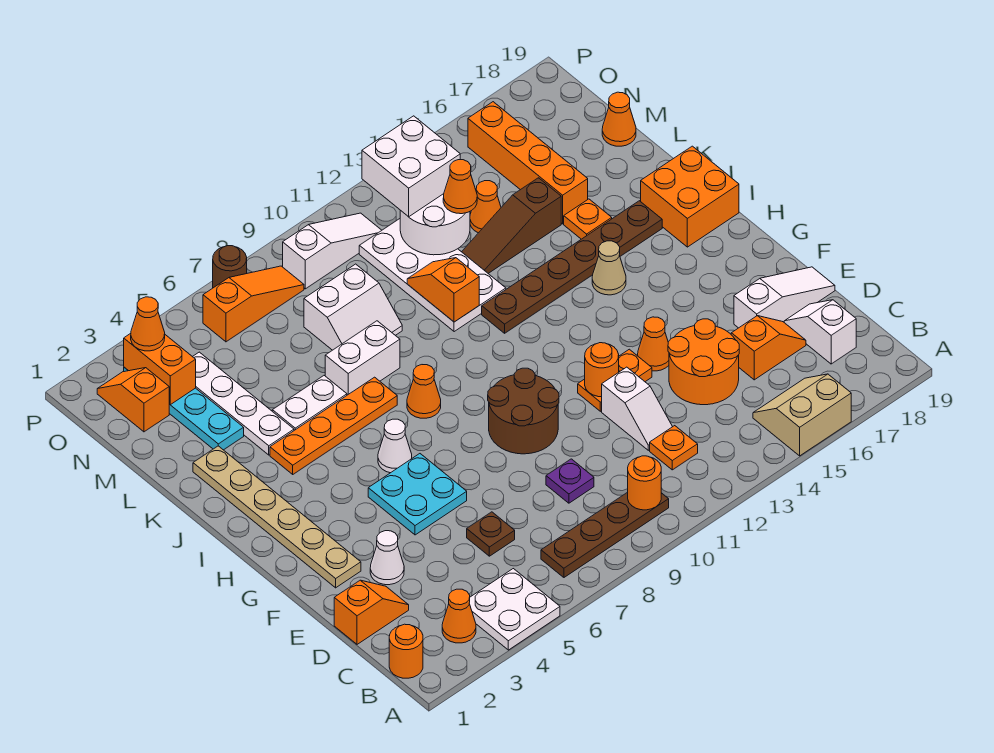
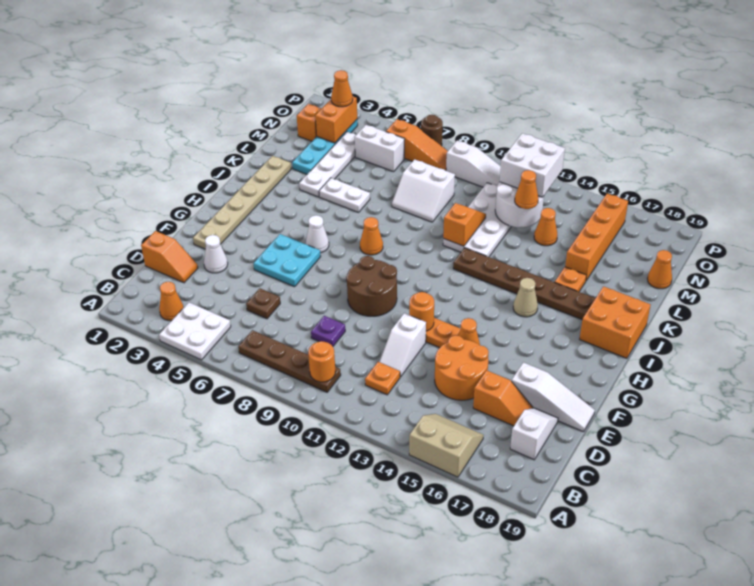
orange round brick B1 level 1 -> none
orange plate J4:J7 level 1 -> none
white brick K7:K8 level 1 -> white brick N5:N6 level 1
brown slope L13:L15 level 1 top 15 -> none

